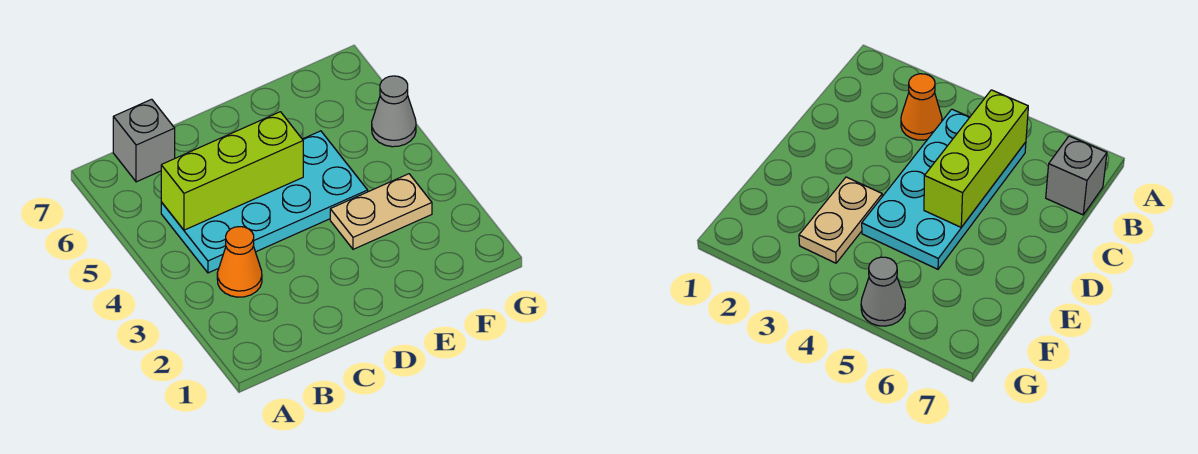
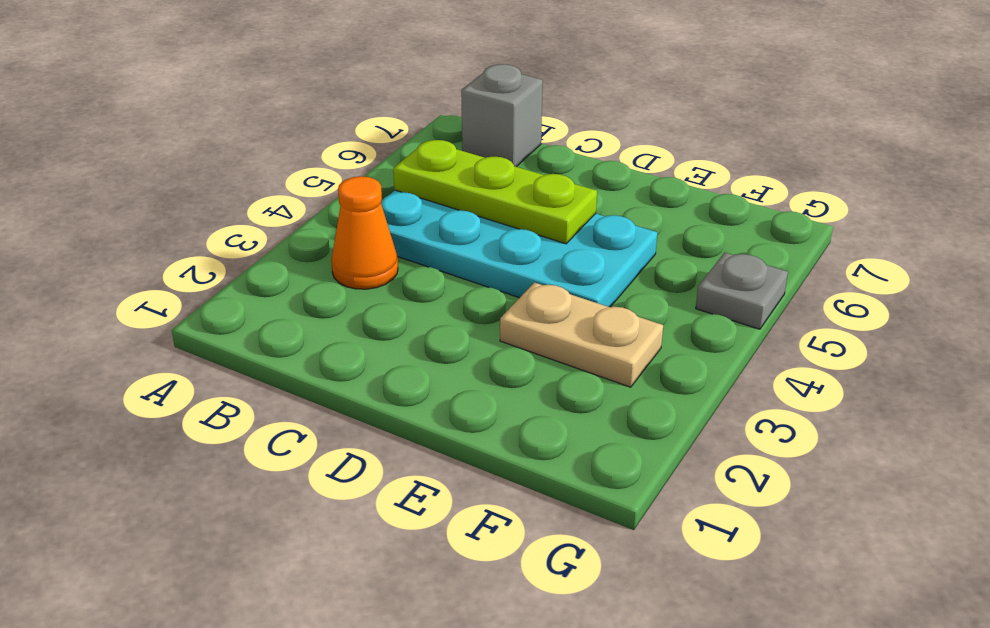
lime brick B5:D5 level 2 -> lime plate B5:D5 level 2
grey cone G5 level 1 -> grey plate G5 level 1

